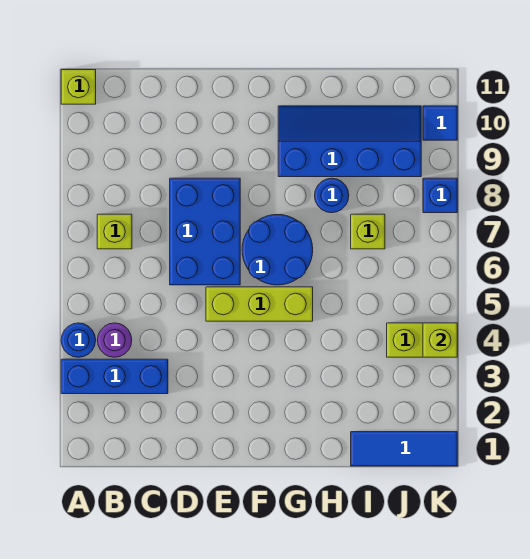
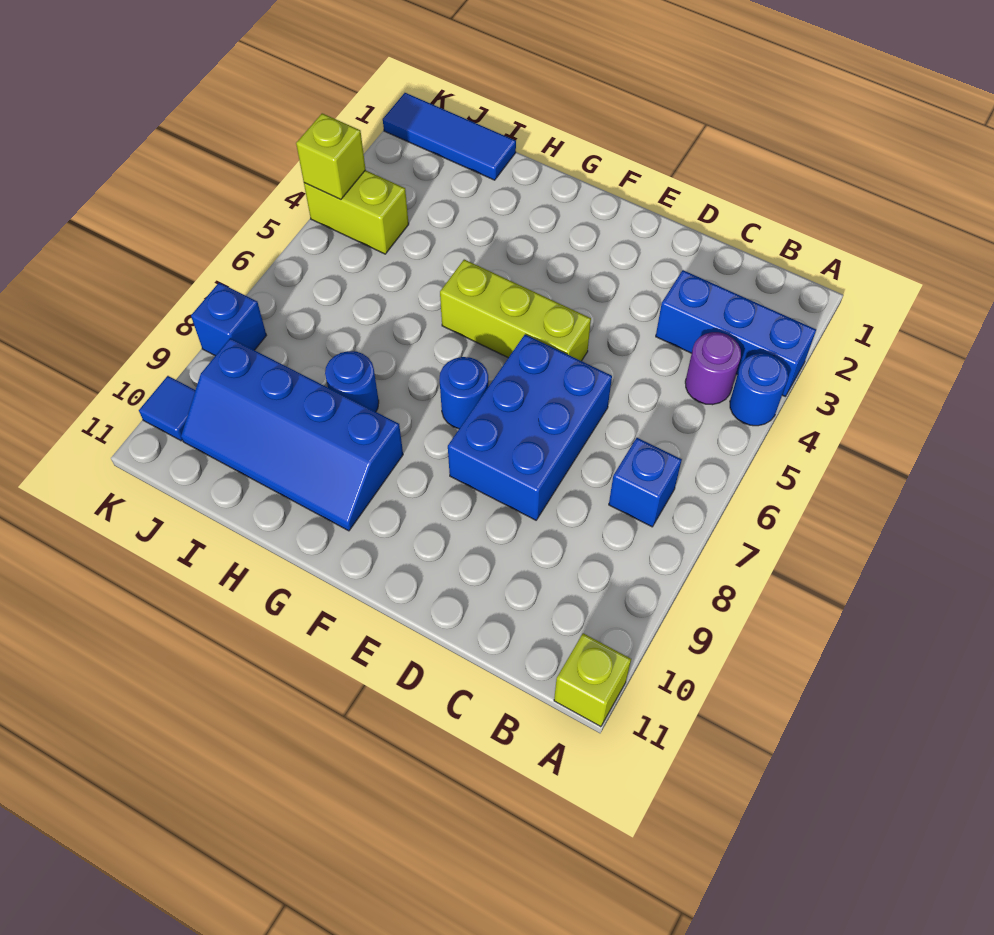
lime brick B7 level 1 -> blue brick B7 level 1
blue round brick F6:G7 level 1 -> blue round brick F7 level 1
lime brick I7 level 1 -> none

